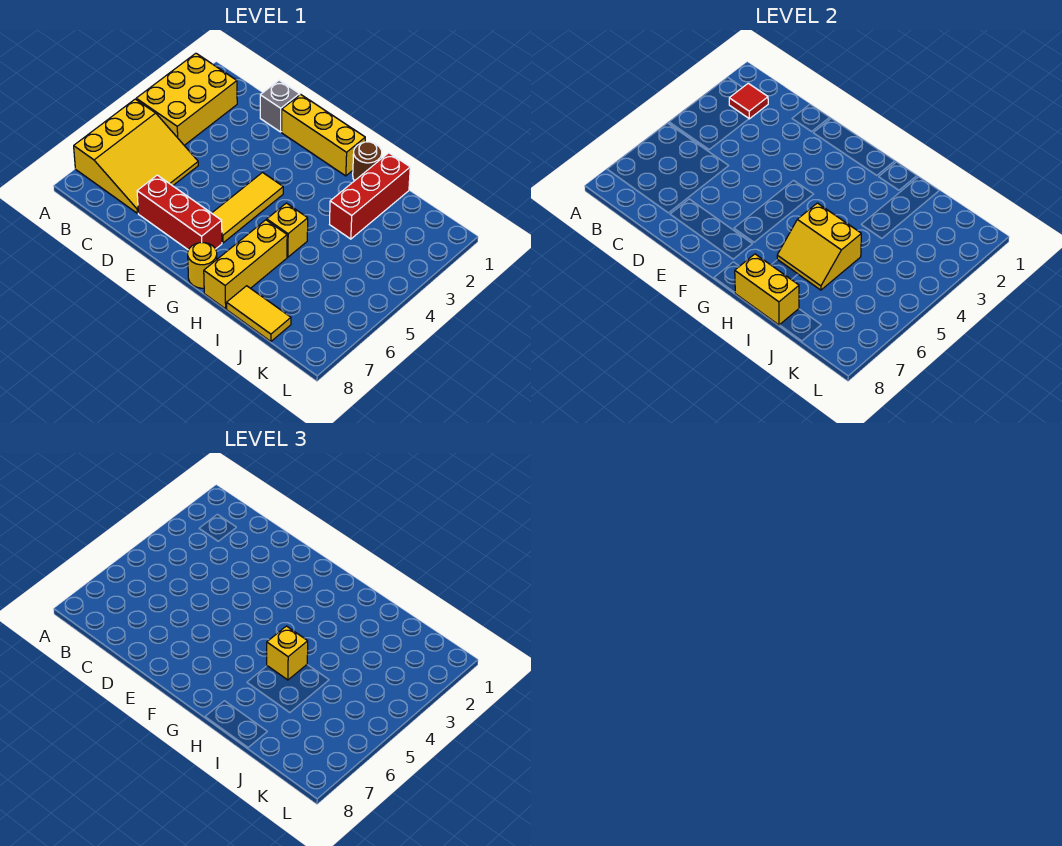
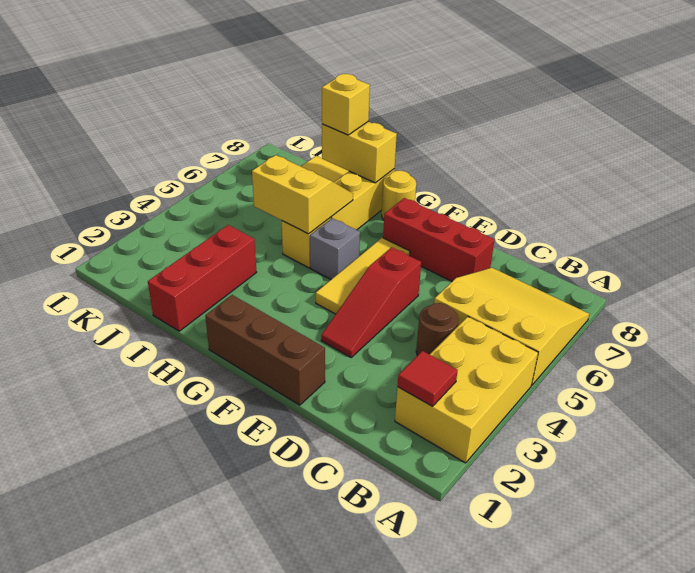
yellow slope A5:C7 level 1 top A -> yellow slope A5:C7 level 1 top 5
grey brick D1 level 1 -> grey brick G5 level 1
yellow brick E1:G1 level 1 -> brown brick E1:G1 level 1
none -> red slope E3:E5 level 1 top 5
brown round brick H1 level 1 -> brown round brick C4 level 1
yellow brick H5 level 3 -> yellow brick I8 level 3

